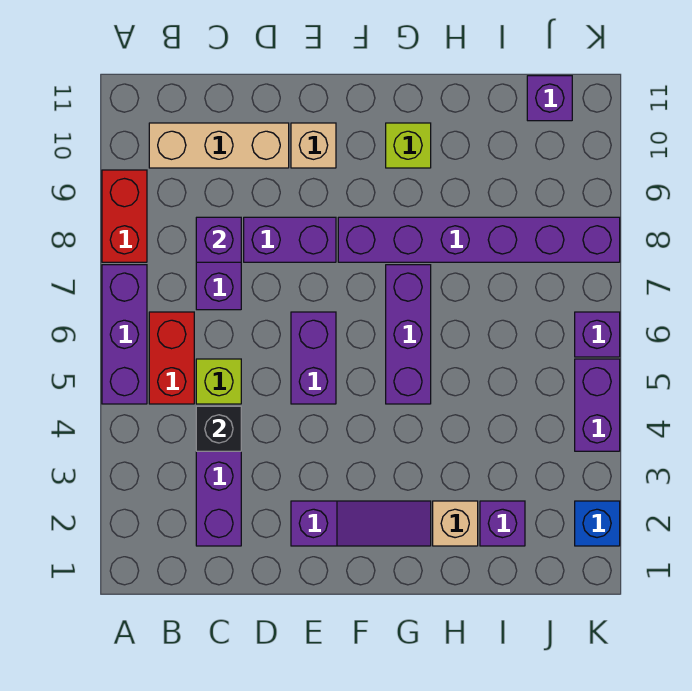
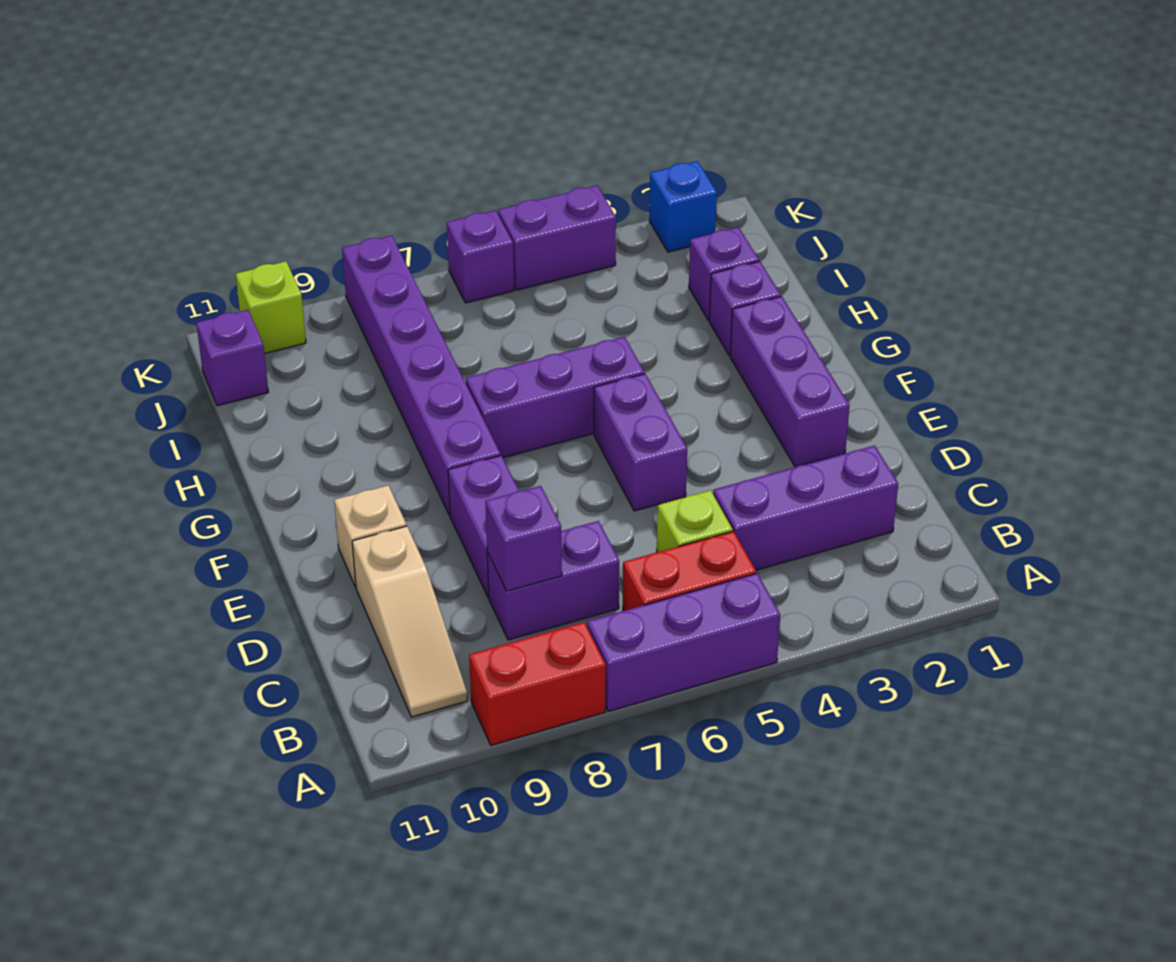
tan brick B10:D10 level 1 -> tan slope B10:D10 level 1 top D
black brick C4 level 2 -> none
purple slope E2:G2 level 1 top E -> purple brick E2:G2 level 1
purple brick E5:E6 level 1 -> purple brick E5:F5 level 1
lime brick G10 level 1 -> lime brick K10 level 1
tan brick H2 level 1 -> purple brick H2 level 1

